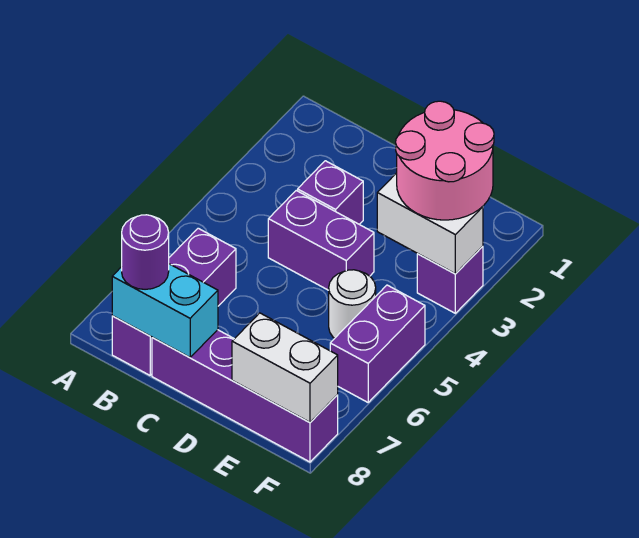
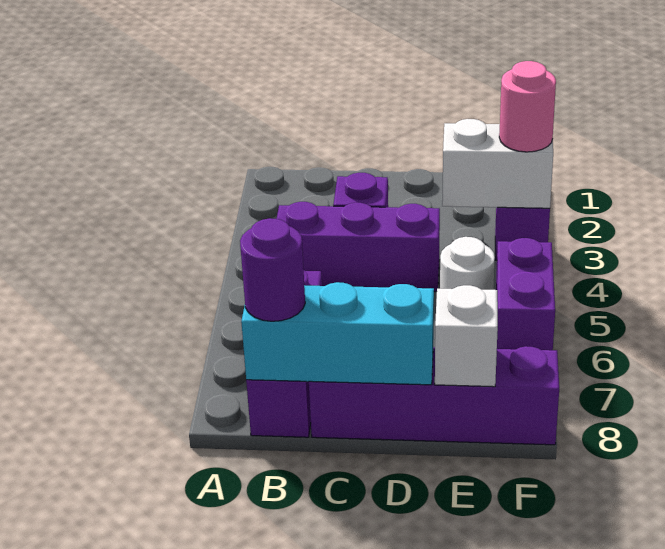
cyan brick B8:C8 level 2 -> cyan brick B8:D8 level 2
purple brick C4:D4 level 1 -> purple brick B4:D4 level 1
pink round brick E2:F3 level 3 -> pink round brick F3 level 3
white brick E8:F8 level 2 -> white brick E8 level 2

